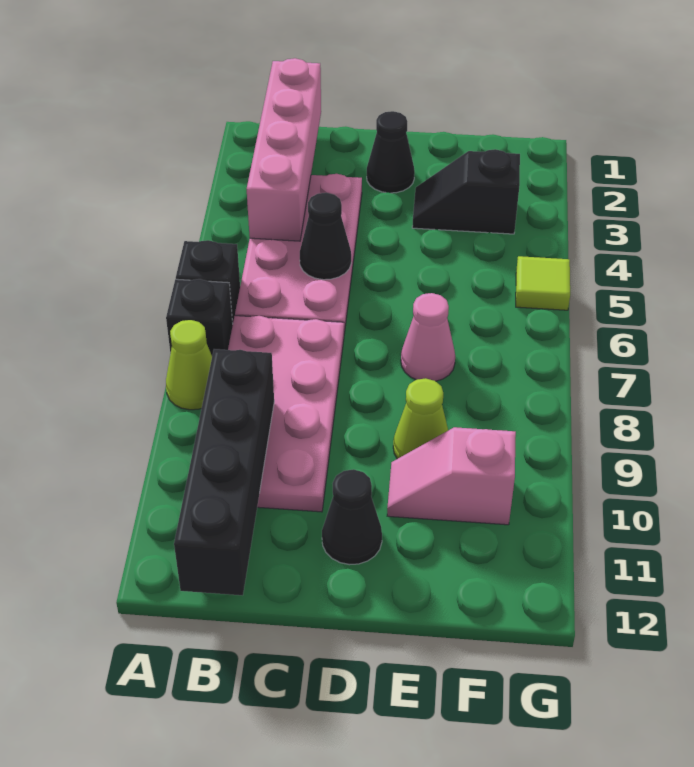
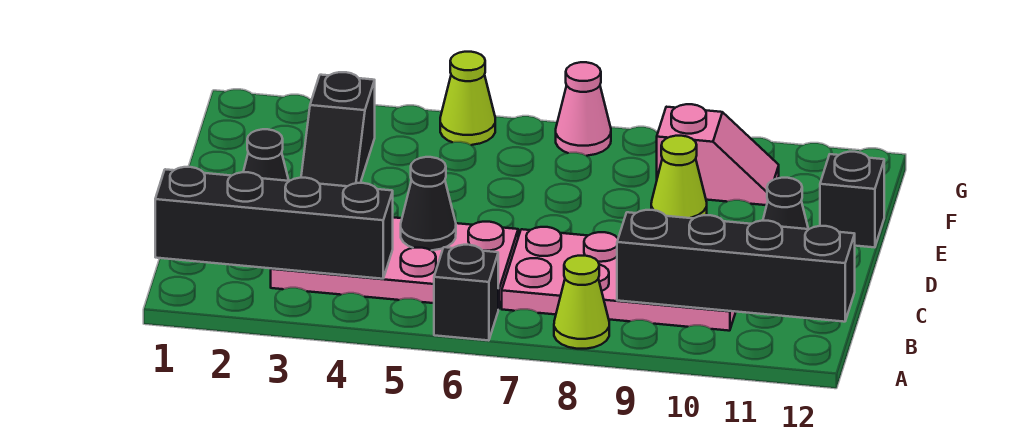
black brick A7 level 1 -> black brick E12 level 1
pink brick B1:B4 level 2 -> black brick B1:B4 level 2
pink cone E7 level 1 -> pink cone G7 level 1
pink slope E10:F10 level 1 top F -> pink slope F9:F10 level 1 top 9
lime tile G5 level 1 -> lime cone G5 level 1

